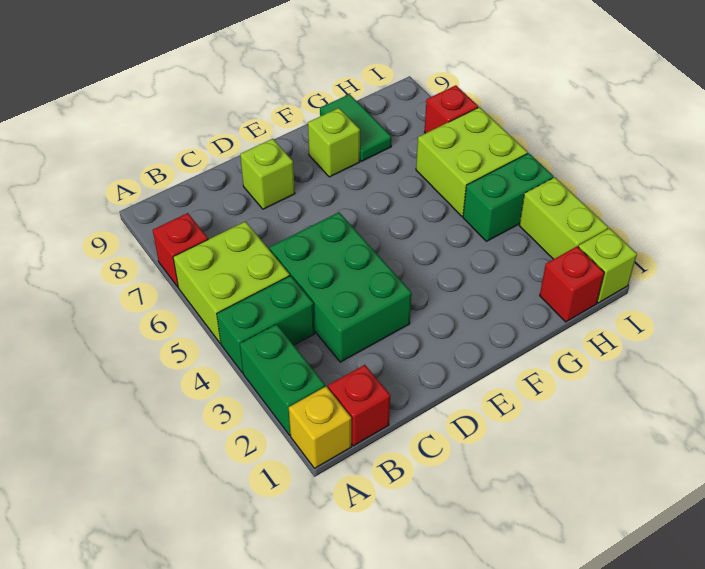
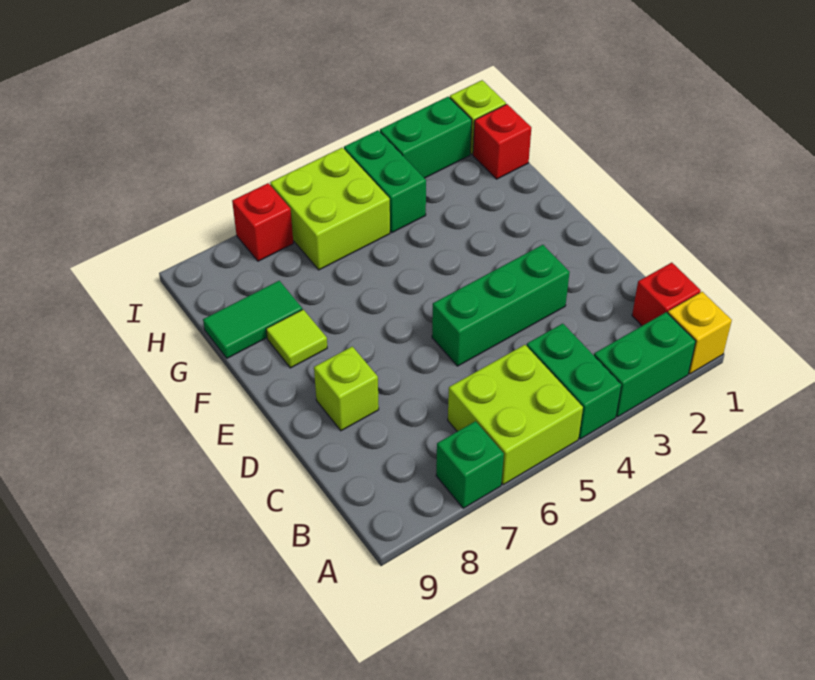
red brick A7 level 1 -> green brick A7 level 1
green brick C3:D5 level 1 -> green brick D3:D5 level 1
lime brick F8 level 1 -> lime tile F8 level 1
lime brick I2:I3 level 1 -> green brick I2:I3 level 1

